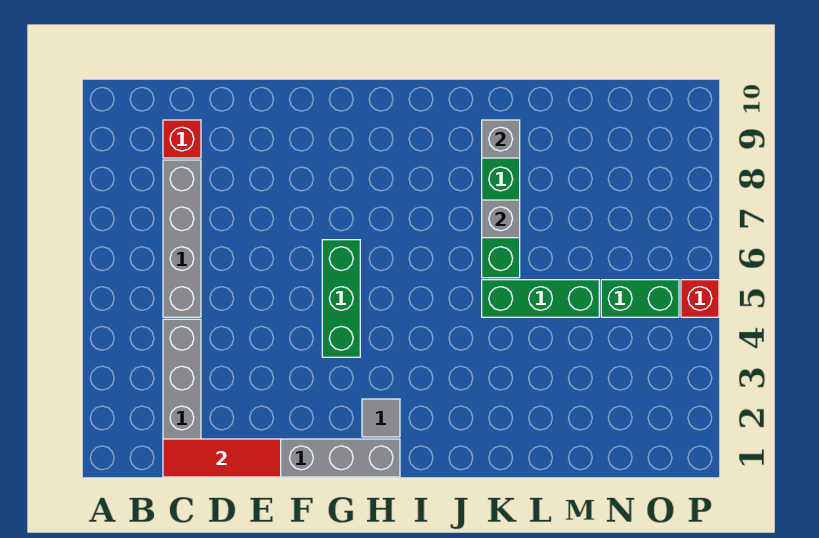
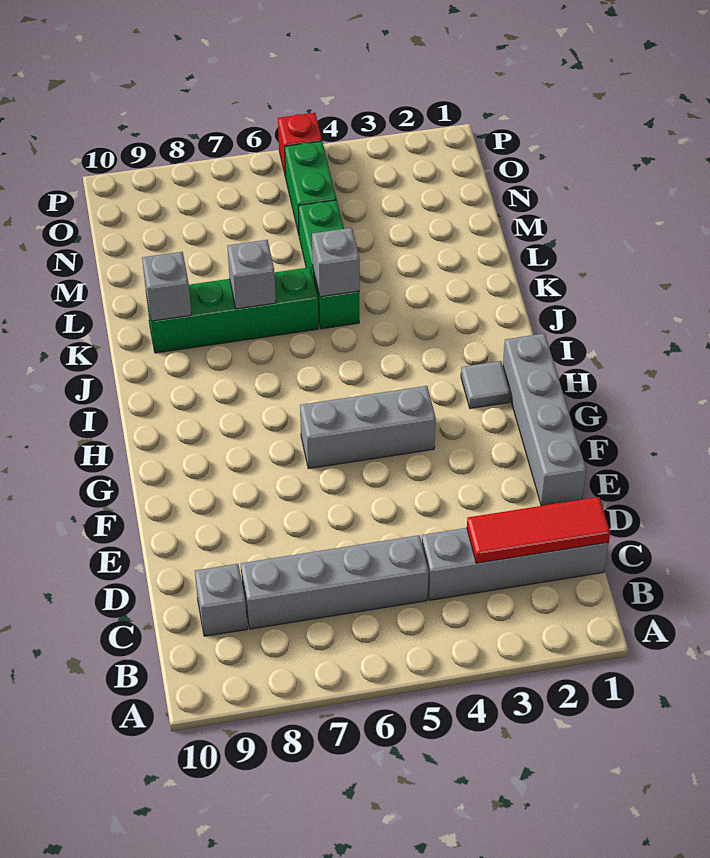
red tile C1:E1 level 2 -> red tile C1:C3 level 2
red brick C9 level 1 -> grey brick C9 level 1
green brick G4:G6 level 1 -> grey brick G4:G6 level 1
none -> grey brick K5 level 2

